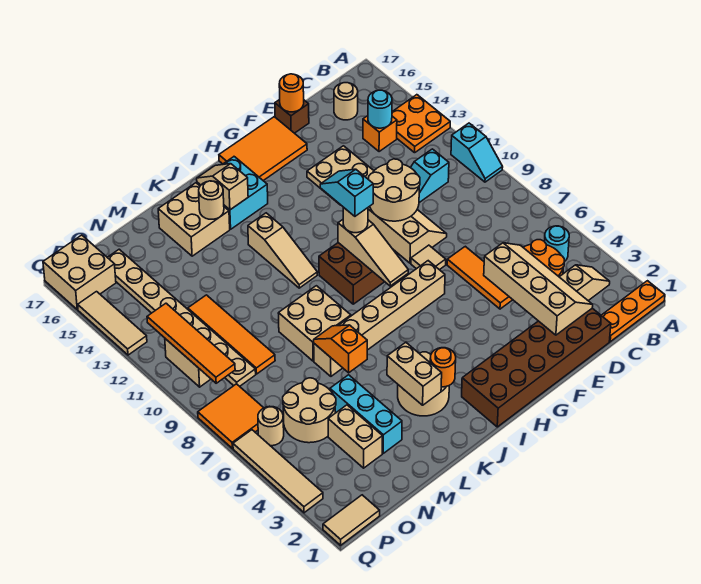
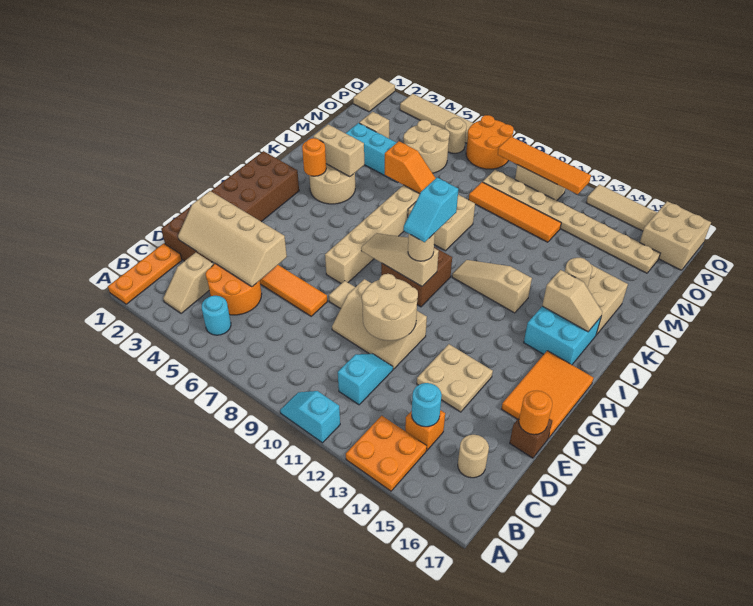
cyan slope H10:H11 level 4 top 10 -> cyan slope H10:I10 level 4 top I
tan brick N3:N4 level 1 -> tan brick N3 level 1
orange tile P7:Q8 level 1 -> orange round brick P7:Q8 level 1

